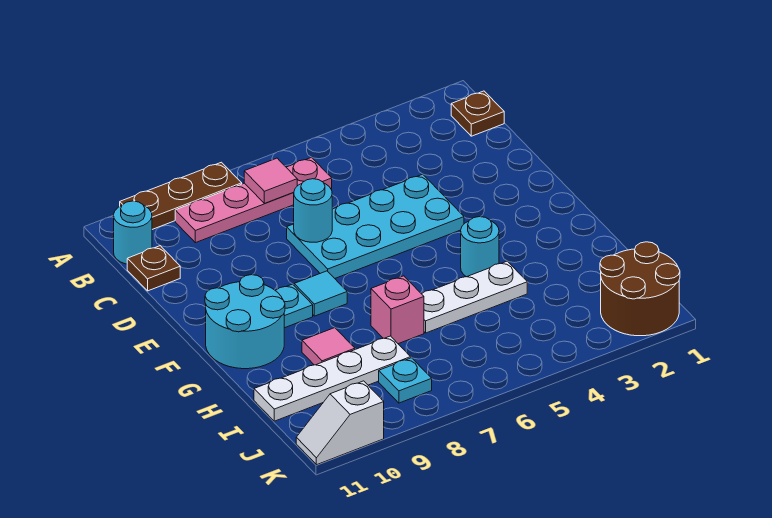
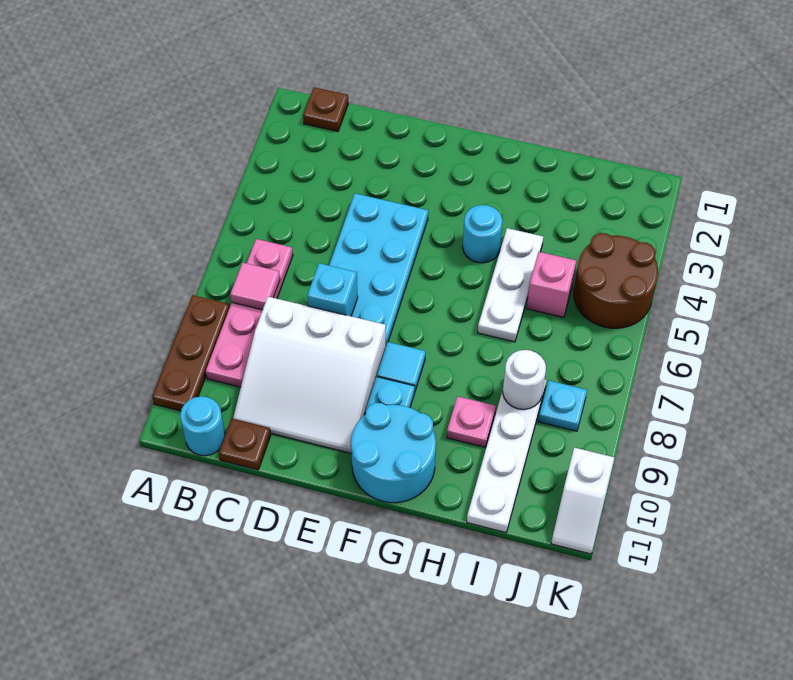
none -> white slope C8:E10 level 1 top 8
cyan round brick D7 level 2 -> cyan brick D7 level 2
pink brick H7 level 1 -> pink brick I5 level 1
pink tile H9 level 1 -> pink plate H9 level 1
none -> white round brick I8 level 2
brown round brick J1:K2 level 1 -> brown round brick J4:K5 level 1

